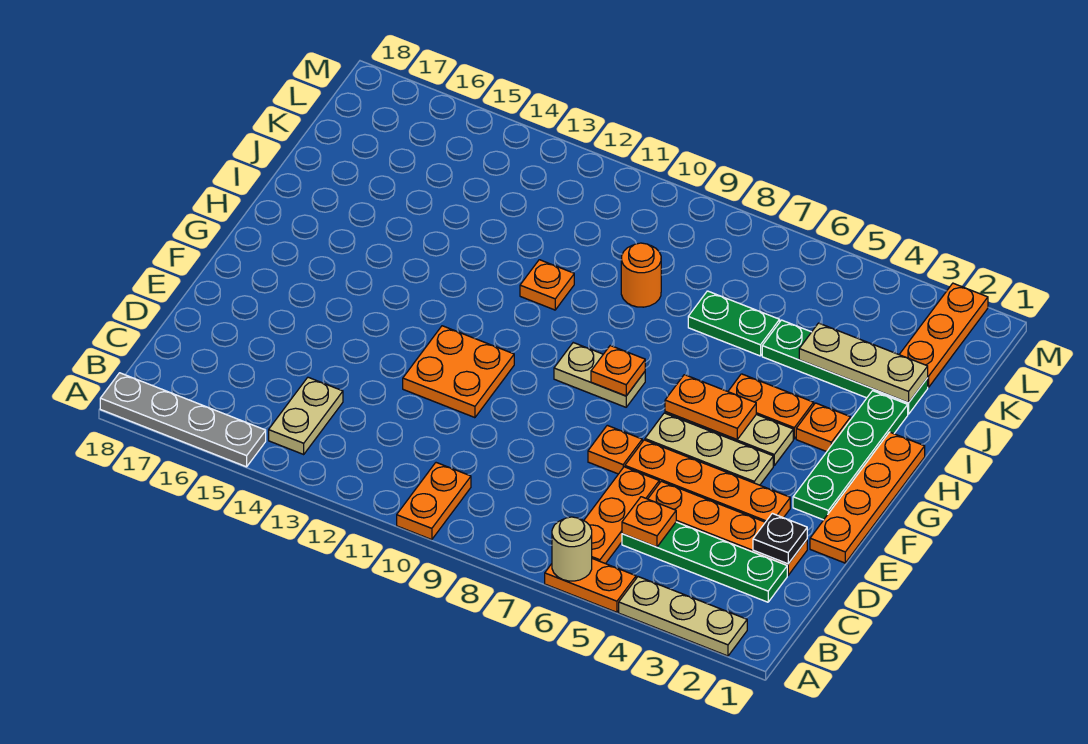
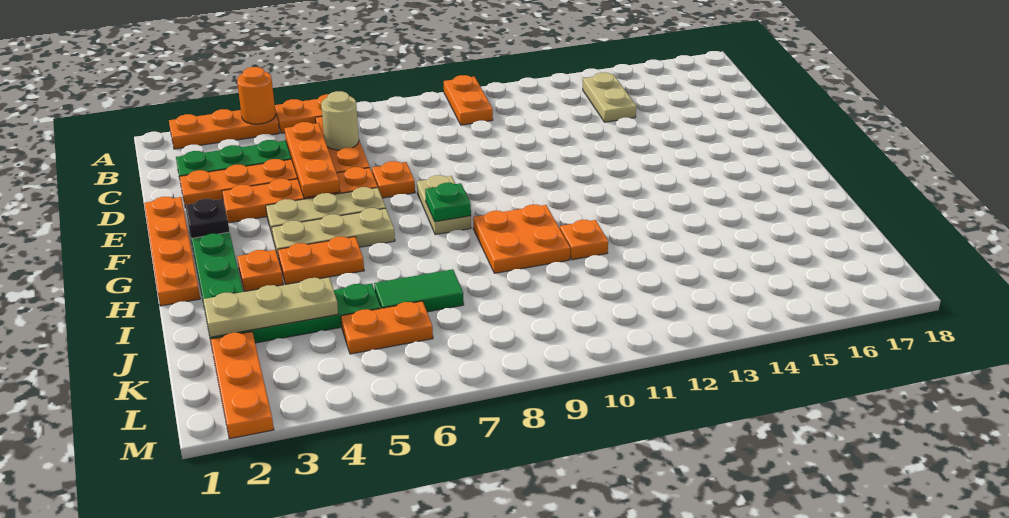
tan plate A2:A4 level 1 -> orange plate A2:A4 level 1
tan round brick A6 level 2 -> tan round brick C6 level 2
grey plate A15:A18 level 1 -> none
orange plate C5 level 2 -> orange plate C5:E5 level 2
black plate D2 level 2 -> black plate F2 level 2
orange plate E11:F12 level 1 -> orange plate H9:I10 level 1
orange plate G5:G6 level 2 -> orange plate K5:K6 level 1
tan plate G8:G9 level 1 -> tan plate F8:G8 level 1
orange plate G8 level 2 -> green plate G8 level 2
green plate J6:J7 level 1 -> green tile J6:J7 level 1
orange round brick J9 level 1 -> orange round brick A4 level 2

